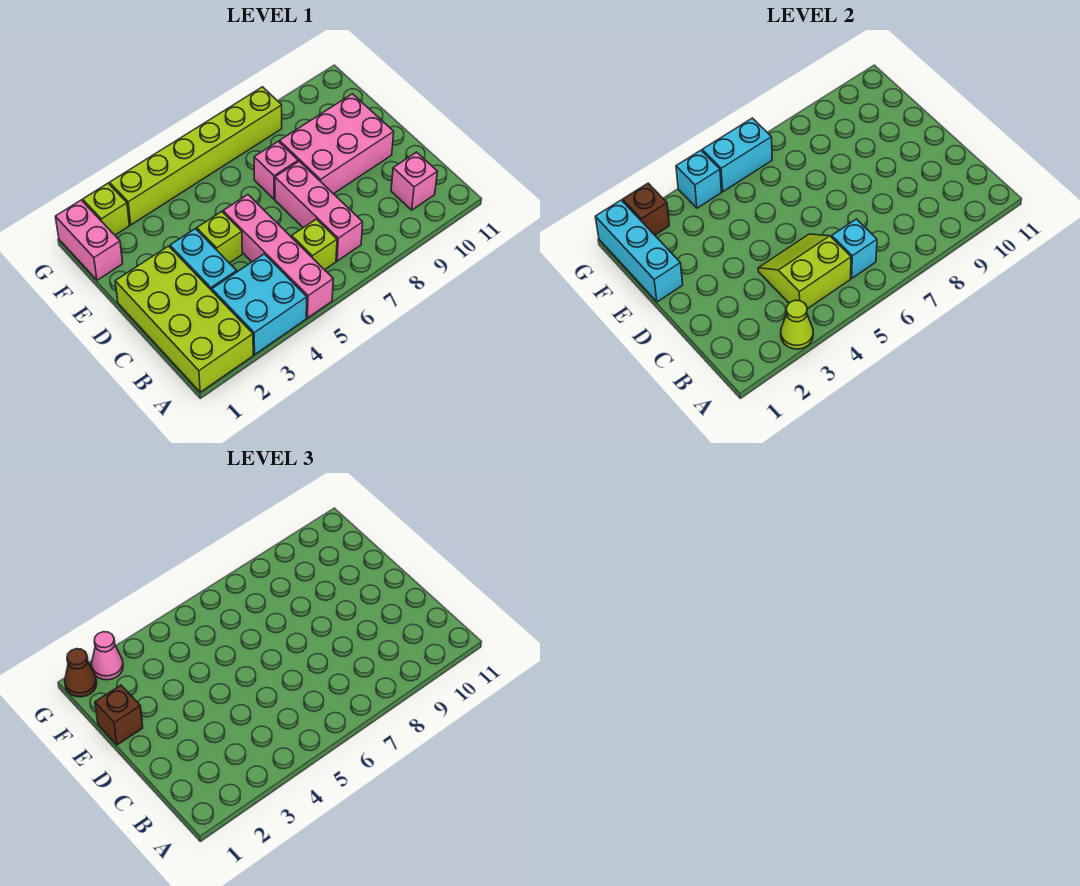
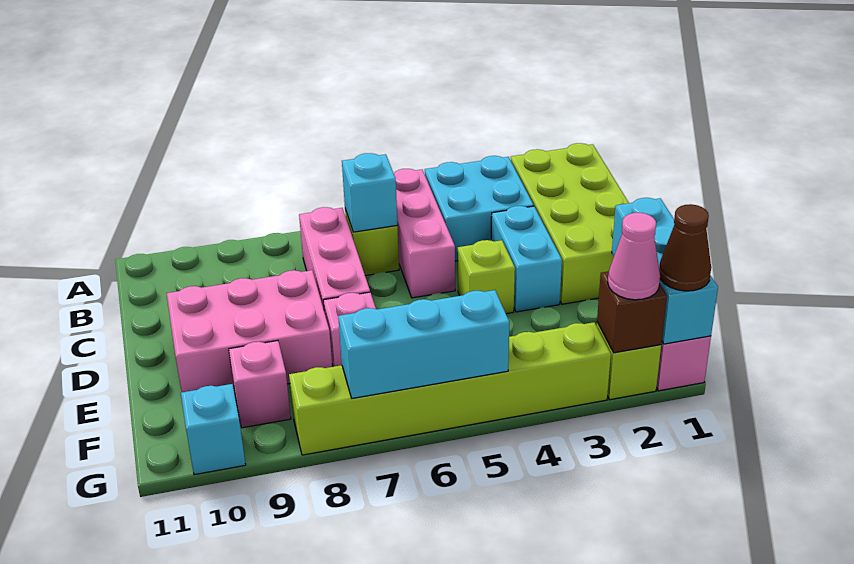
lime cone A3 level 2 -> none
pink brick A5:D5 level 1 -> pink brick A5:C5 level 1
lime slope B4:C5 level 2 top B -> none
pink brick B10 level 1 -> pink brick F9 level 1
brown brick E1 level 3 -> none
cyan brick G4 level 2 -> cyan brick G10 level 1
cyan brick G5:G6 level 2 -> cyan brick G5:G7 level 2

